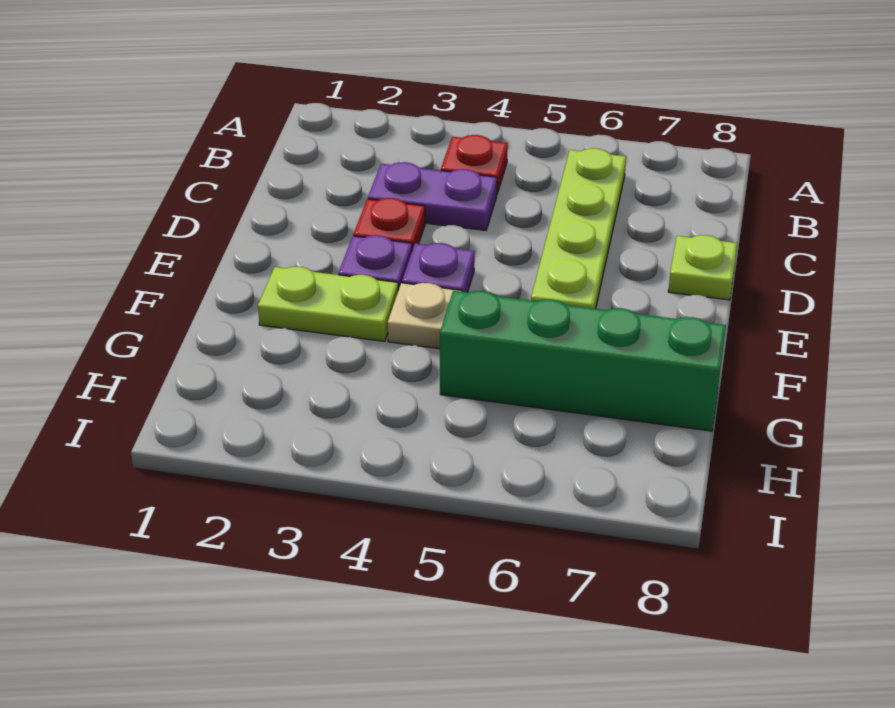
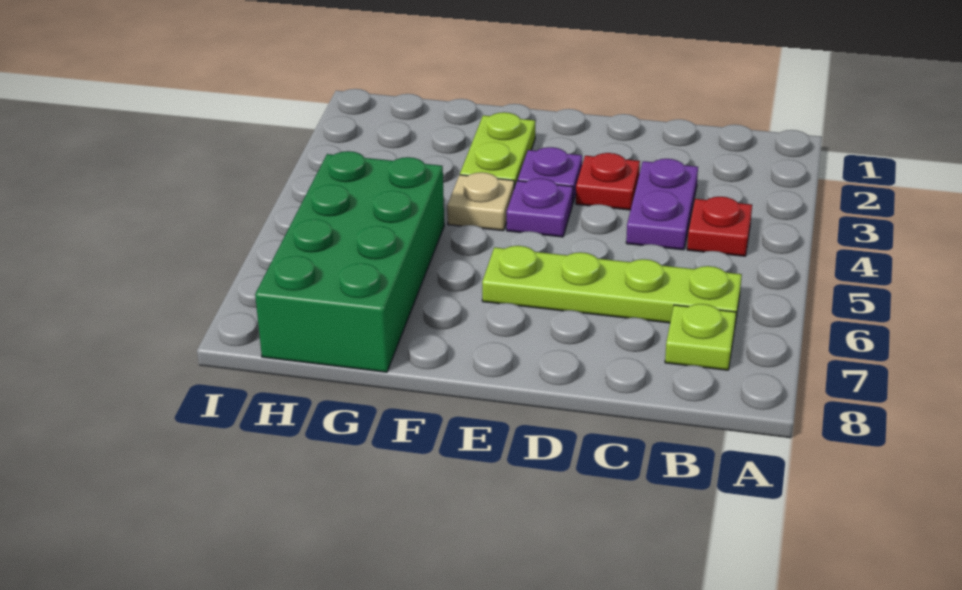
lime plate D8 level 1 -> lime plate B7 level 1
green brick G5:G8 level 1 -> green brick G5:H8 level 1

